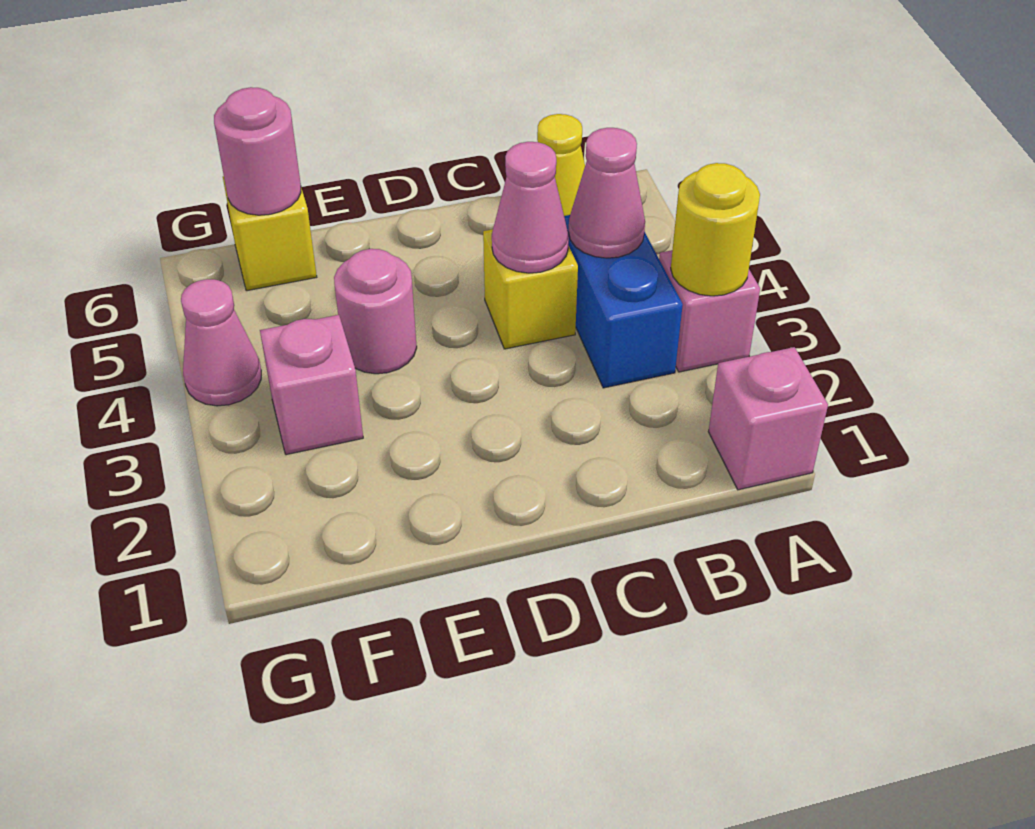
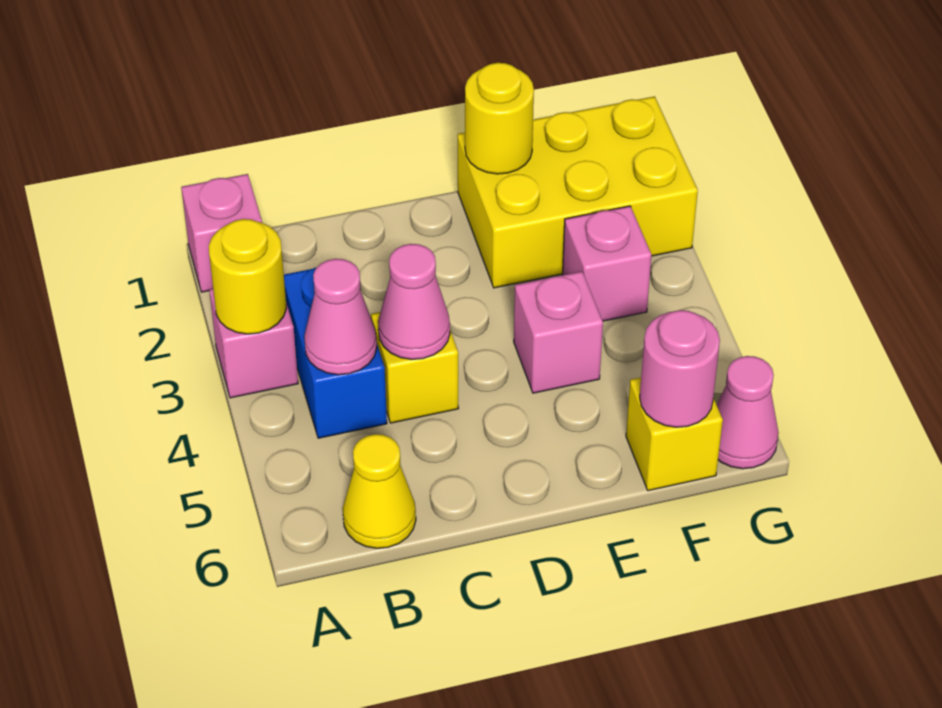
none -> yellow brick E1:G2 level 1
none -> yellow round brick E1 level 2
pink round brick E4 level 1 -> pink brick E4 level 1
pink cone G4 level 1 -> pink cone G6 level 1

